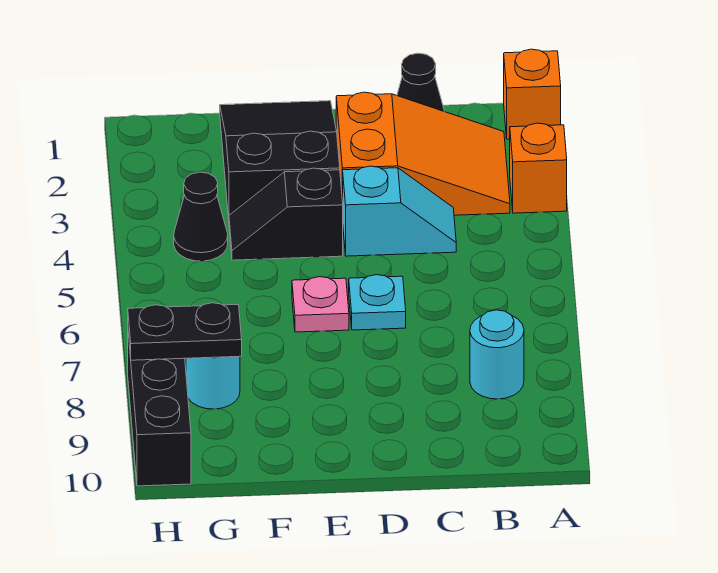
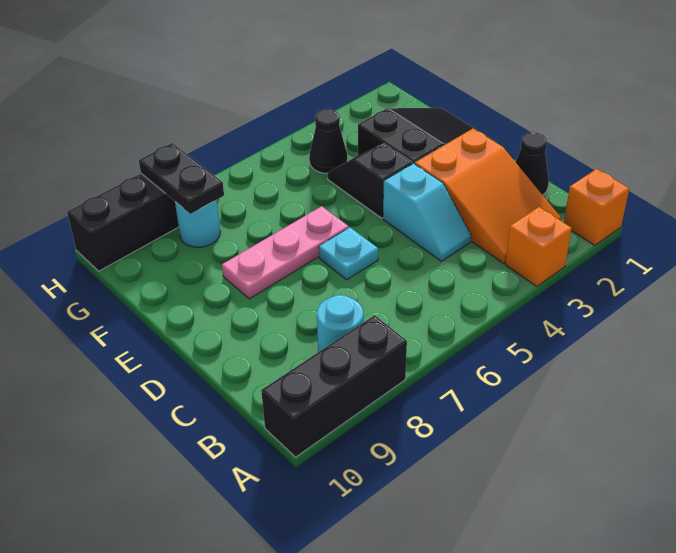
none -> black brick A8:A10 level 1
pink plate E6 level 1 -> pink plate E6:E8 level 1

